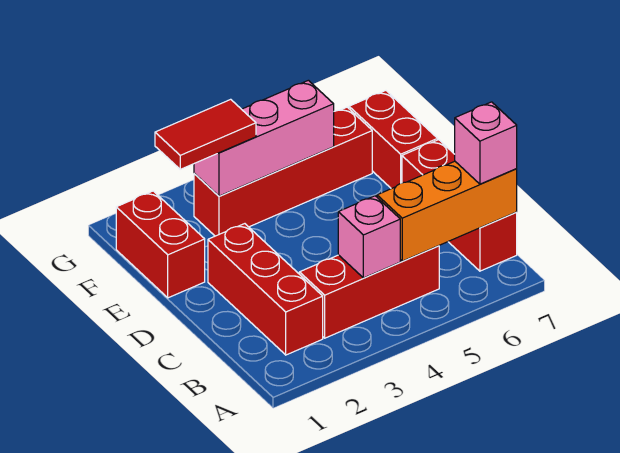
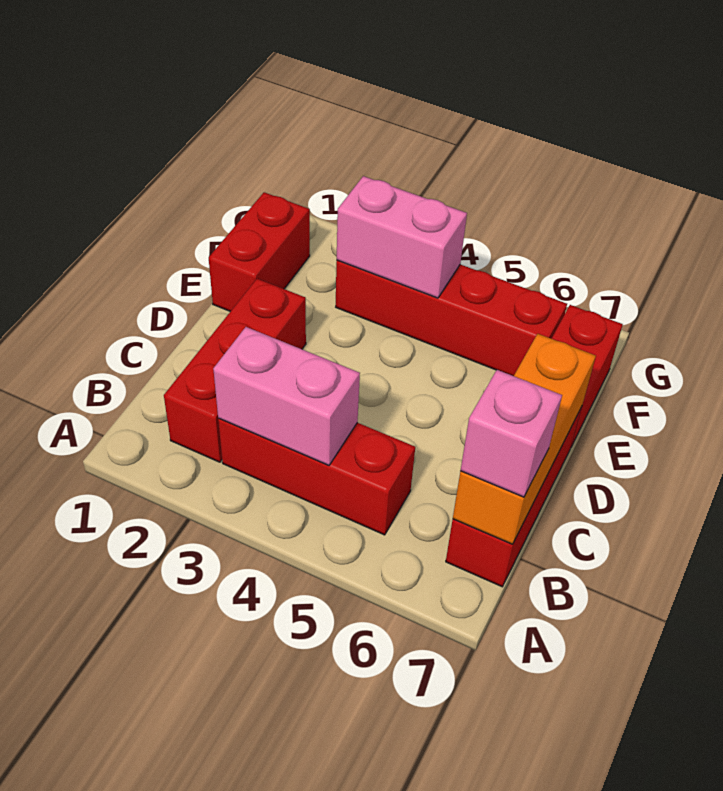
pink brick B4 level 2 -> pink brick B3:B4 level 2
orange brick B5:B7 level 2 -> orange brick B7:D7 level 2
red tile F2:F3 level 3 -> none
pink brick F3:F5 level 2 -> pink brick F3:F4 level 2

